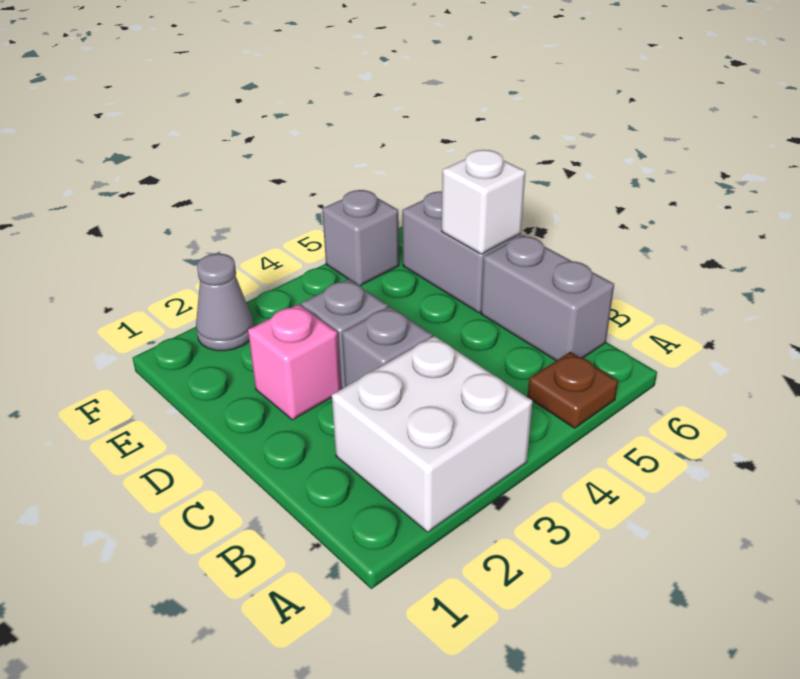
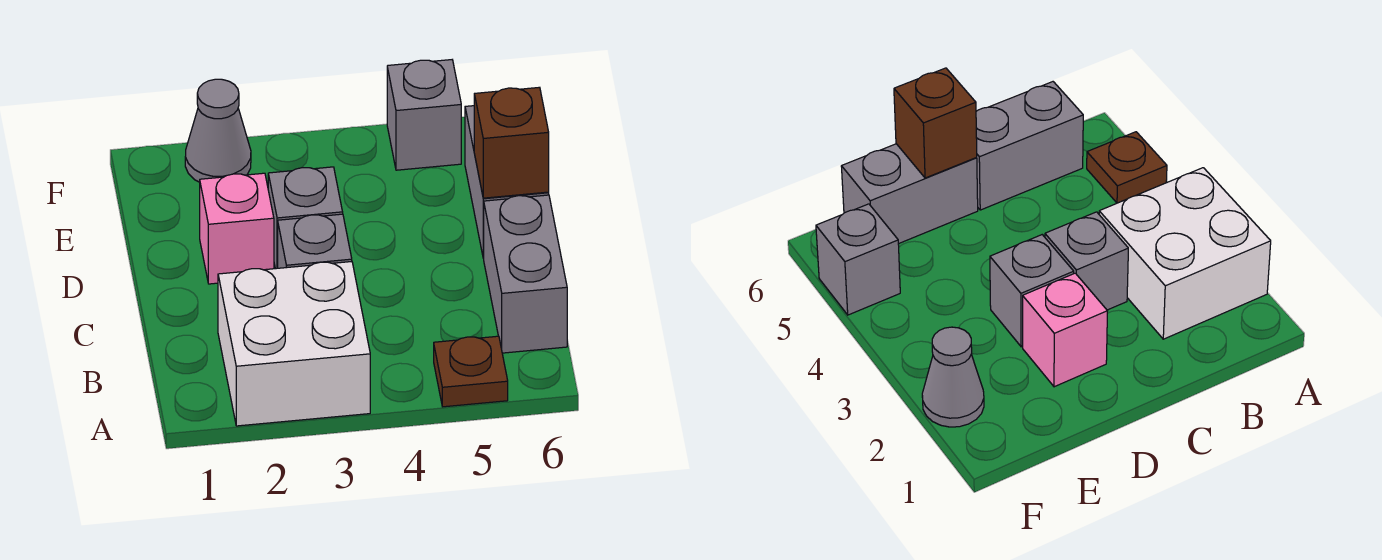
white brick D6 level 2 -> brown brick D6 level 2

